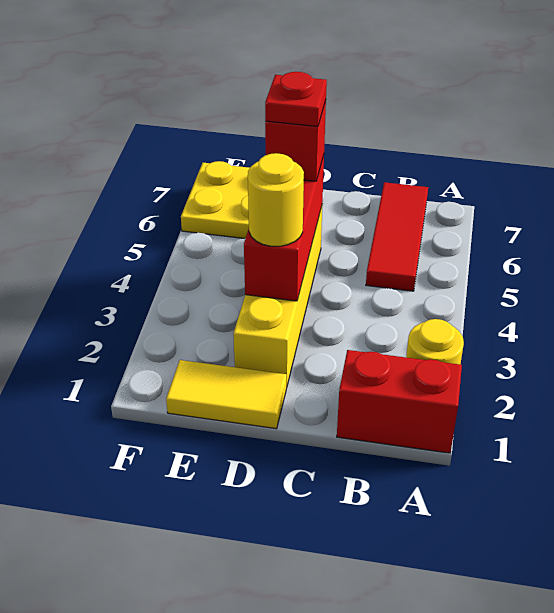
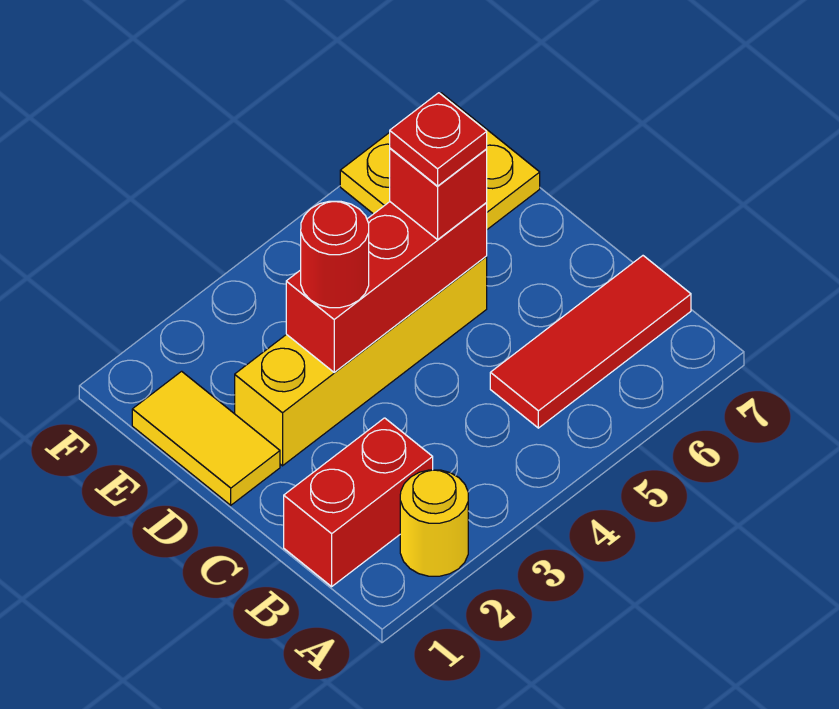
red brick A1:B1 level 1 -> red brick B1:B2 level 1
yellow round brick D3 level 3 -> red round brick D3 level 3

